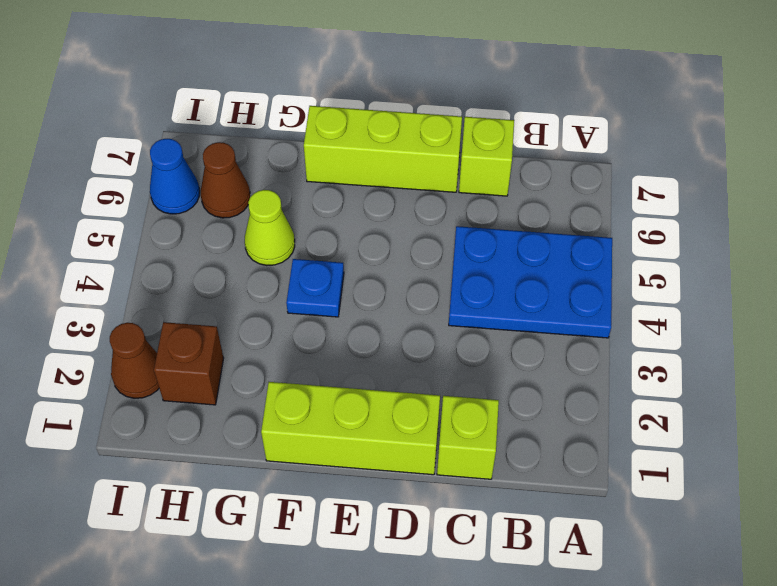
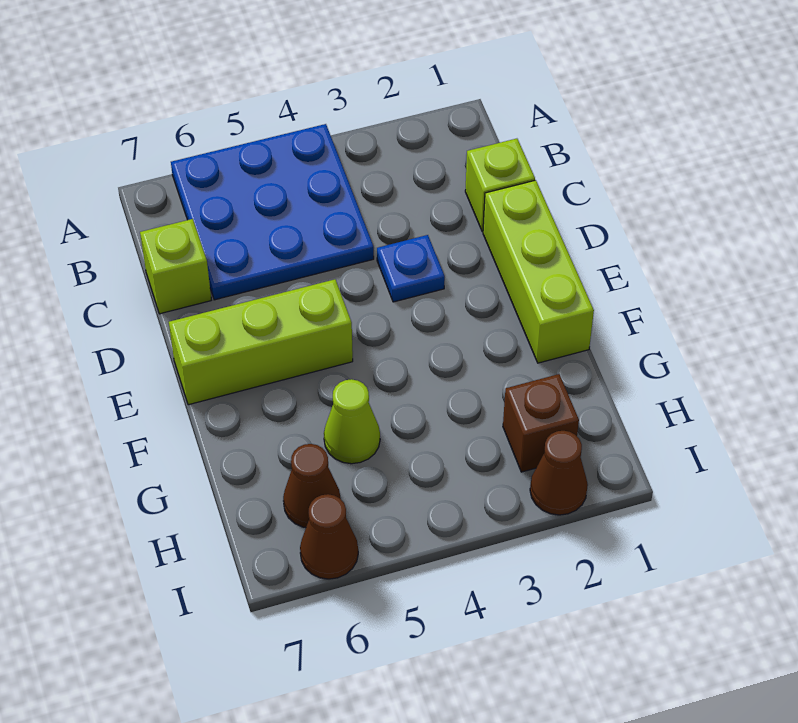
blue plate A4:C5 level 1 -> blue plate A4:C6 level 1
lime brick D7:F7 level 1 -> lime brick E5:E7 level 1
blue plate F4 level 1 -> blue plate D3 level 1
blue cone I6 level 1 -> brown cone I6 level 1

